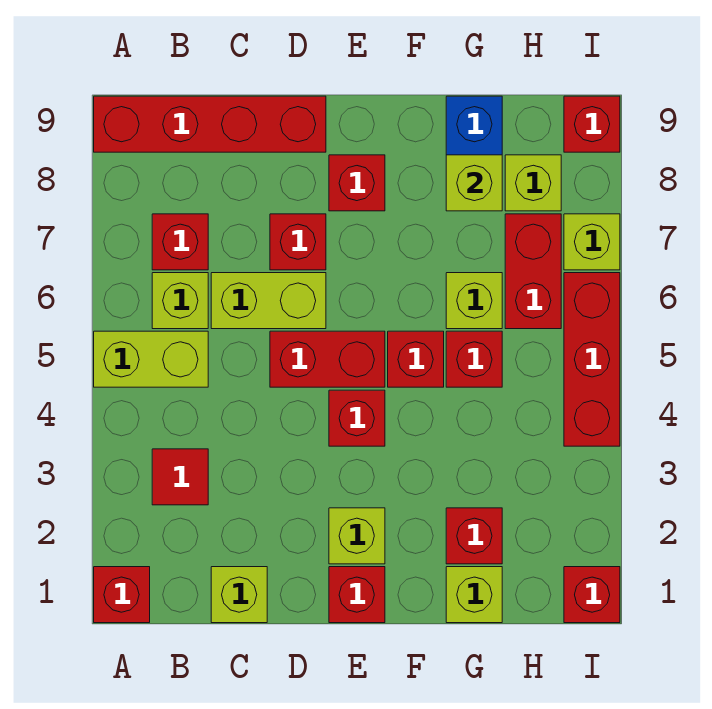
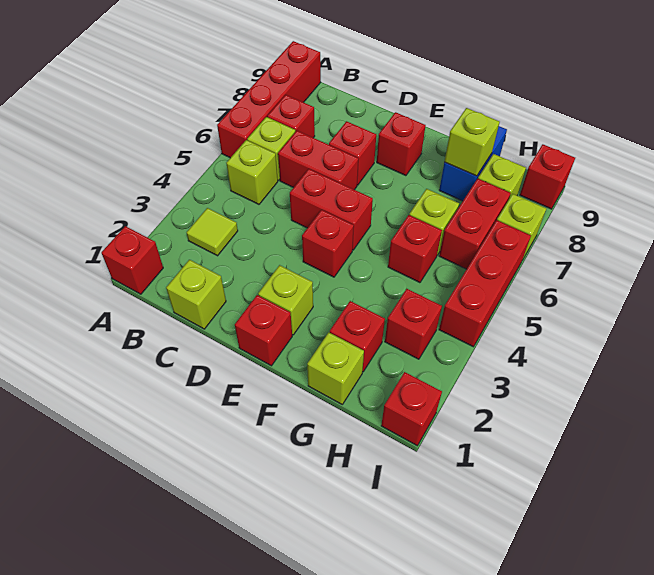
lime brick A5:B5 level 1 -> lime brick B5 level 1
red brick A9:D9 level 1 -> red brick A6:A9 level 1
red tile B3 level 1 -> lime tile B3 level 1
lime brick C6:D6 level 1 -> red brick C6:D6 level 1
red brick F5 level 1 -> red brick H3 level 1

